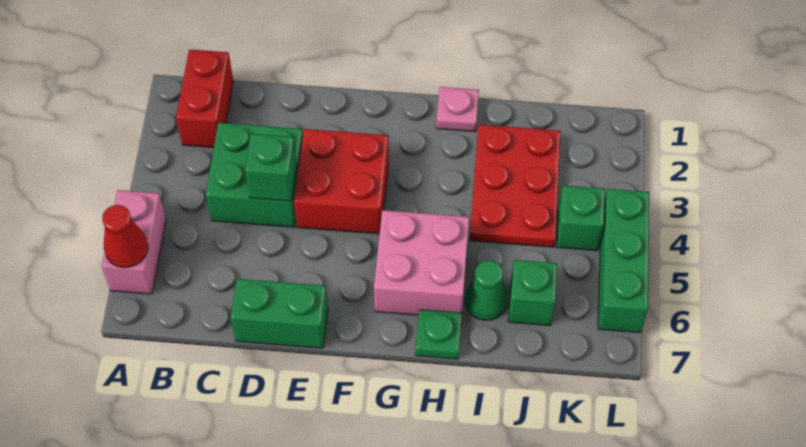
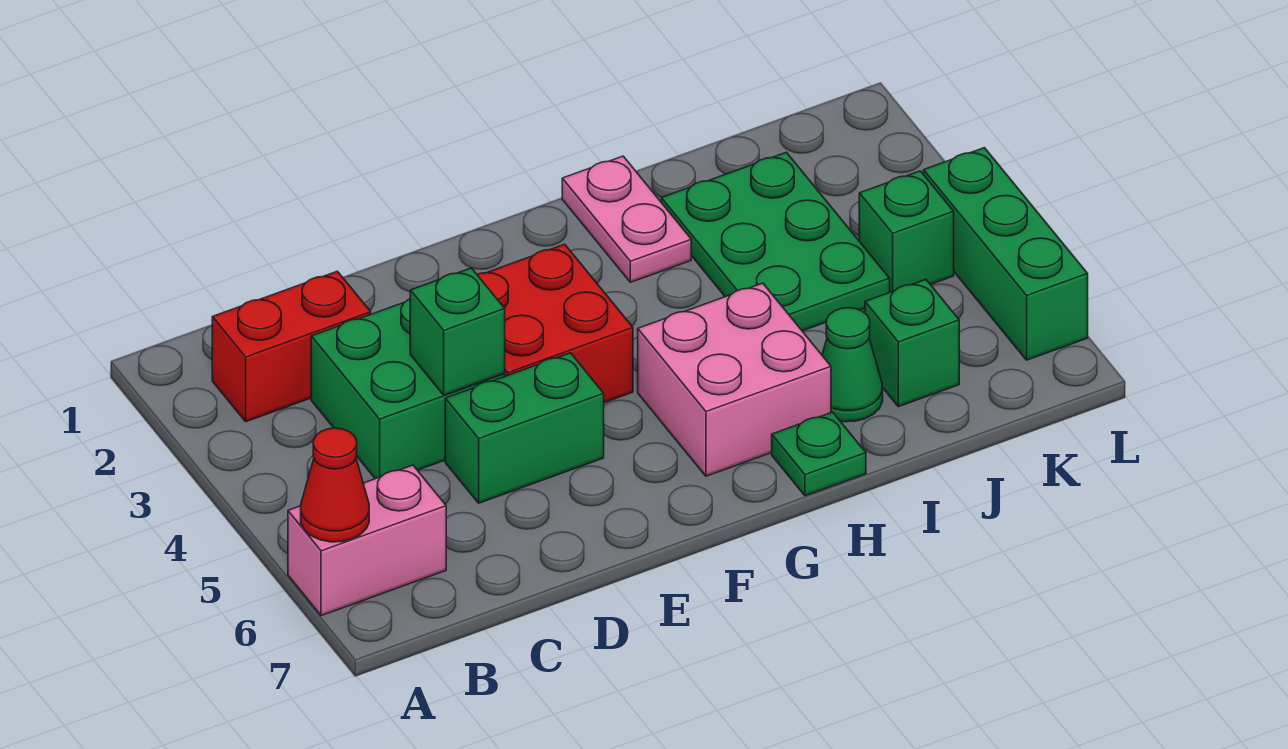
pink brick A5:A6 level 1 -> pink brick A6:B6 level 1
red brick B1:B2 level 1 -> red brick B2:C2 level 1
green brick D7:E7 level 1 -> green brick D5:E5 level 1
pink plate H1 level 1 -> pink plate H1:H2 level 1
red plate I2:J4 level 1 -> green plate I2:J4 level 1

